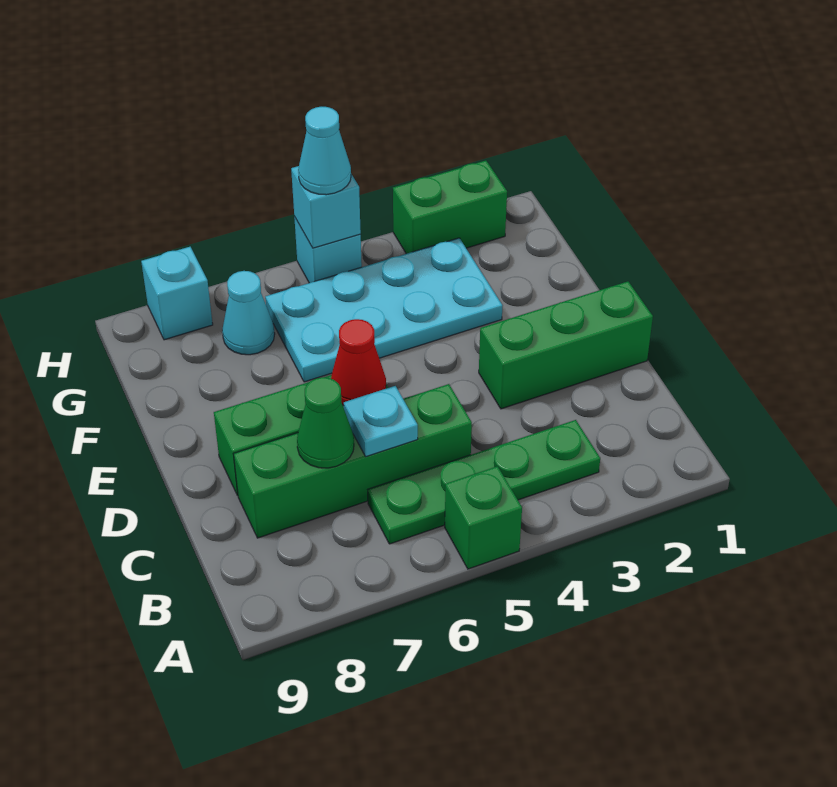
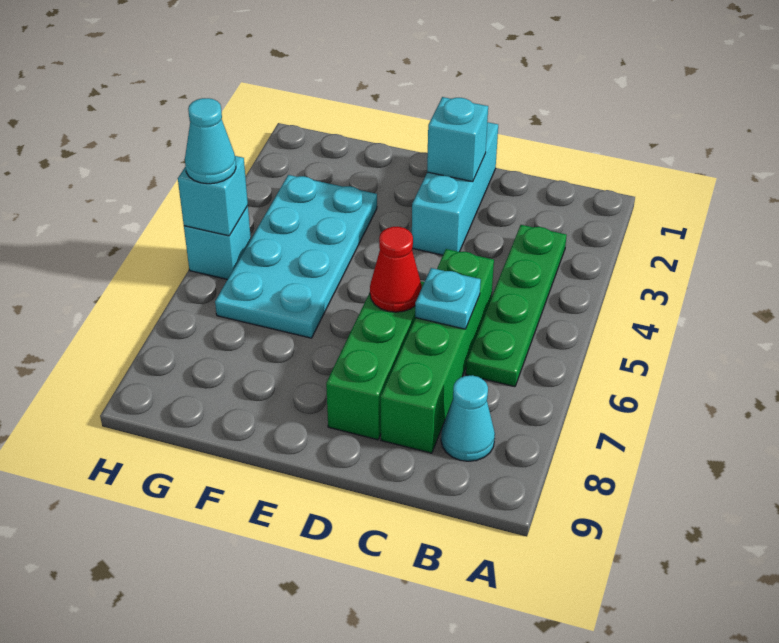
green brick A5 level 1 -> none
green cone C7 level 2 -> none
green brick D1:D3 level 1 -> cyan brick D1:D3 level 1
cyan cone G7 level 1 -> cyan cone B8 level 1
green brick H2:H3 level 1 -> none
cyan brick H8 level 1 -> cyan brick D2 level 2

